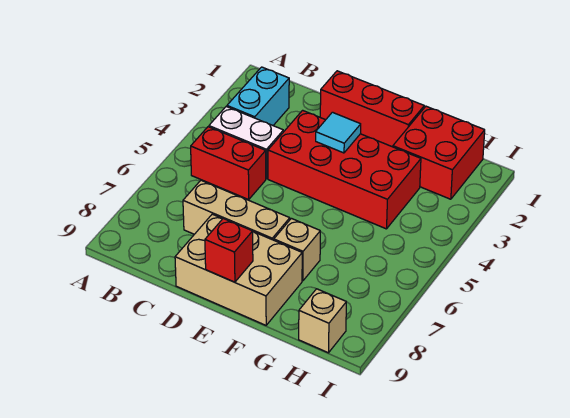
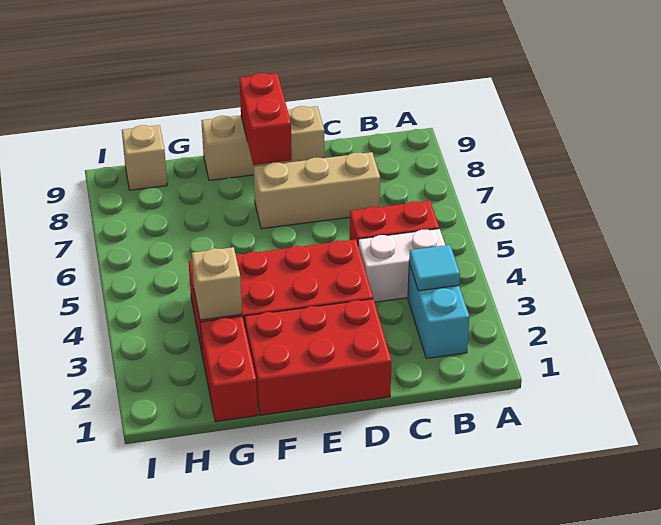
red brick D1:F1 level 1 -> red brick D1:F2 level 1
tan brick D8:F9 level 1 -> tan brick D9:F9 level 1
cyan tile E3 level 2 -> cyan tile B3 level 2
red brick E9 level 2 -> red brick E8:E9 level 2
tan brick F7 level 1 -> tan brick G3 level 2
red brick G1:H2 level 1 -> red brick G1:G2 level 1

